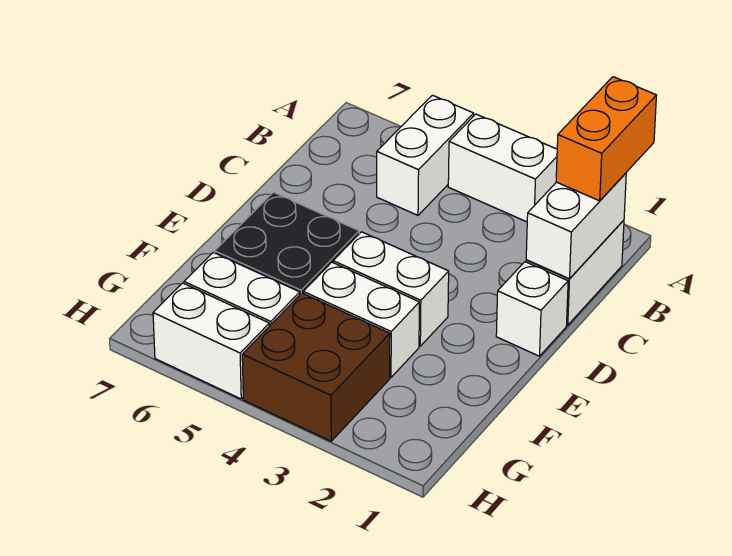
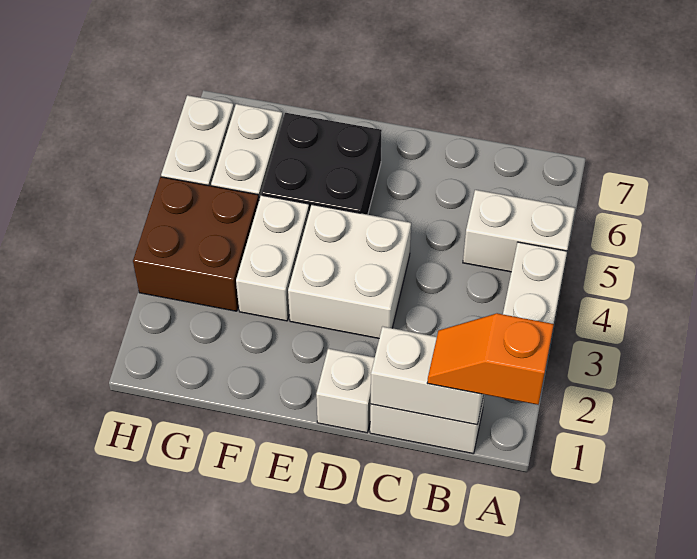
orange brick A1:B1 level 3 -> orange slope A1:B1 level 3 top A
white brick E3:E4 level 1 -> white brick D3:E4 level 1

